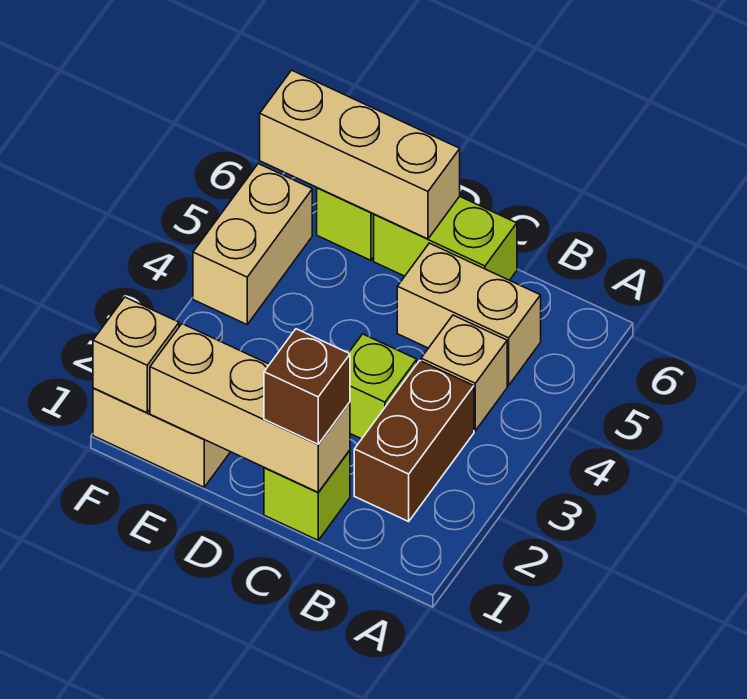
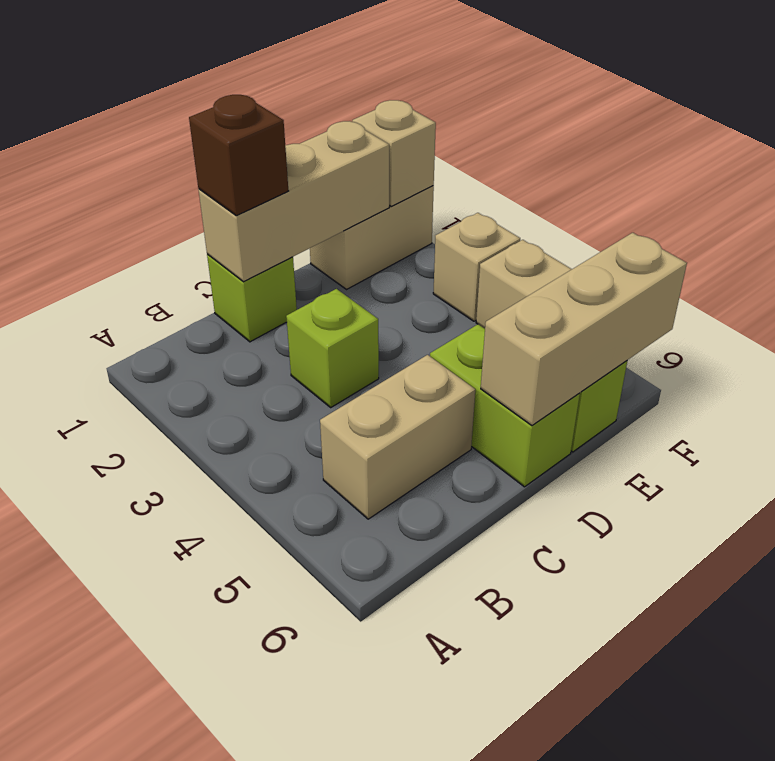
brown brick B2:B3 level 1 -> none
tan brick B4 level 1 -> tan brick F3 level 1
lime brick C6:D6 level 1 -> lime brick D5:D6 level 1

